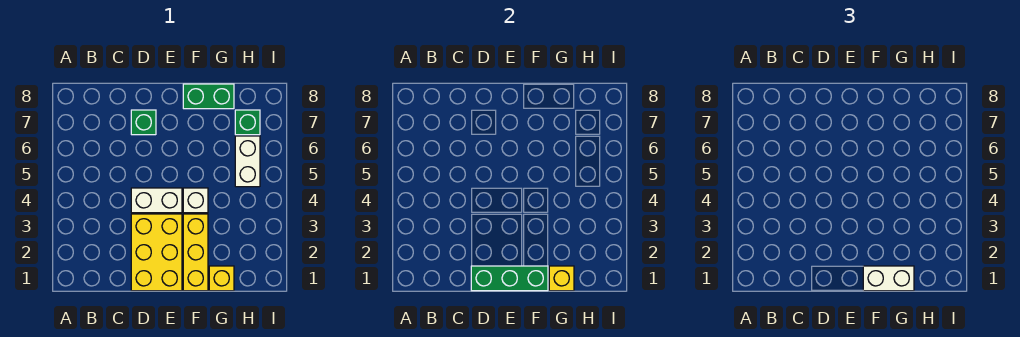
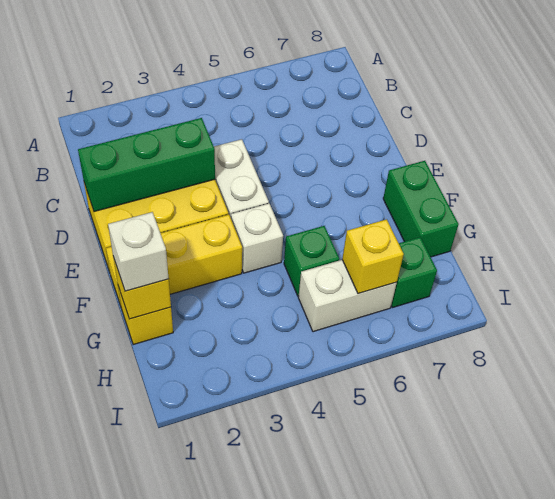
green brick D1:F1 level 2 -> green brick D1:D3 level 2
green brick D7 level 1 -> green brick G5 level 1
white brick F1:G1 level 3 -> white brick G1 level 3
none -> yellow brick H6 level 2

